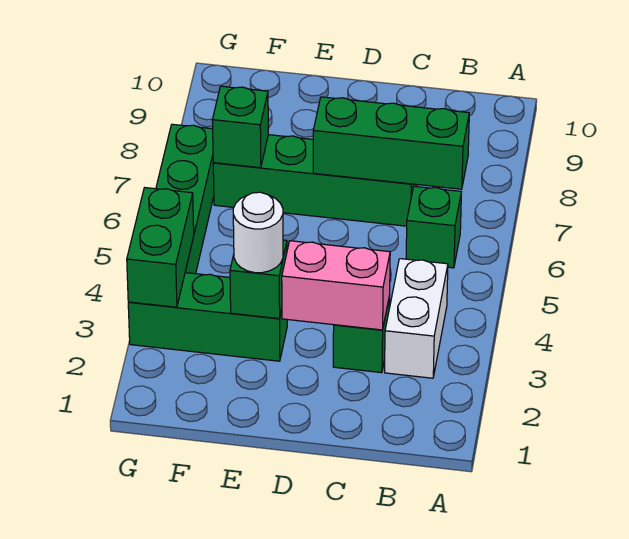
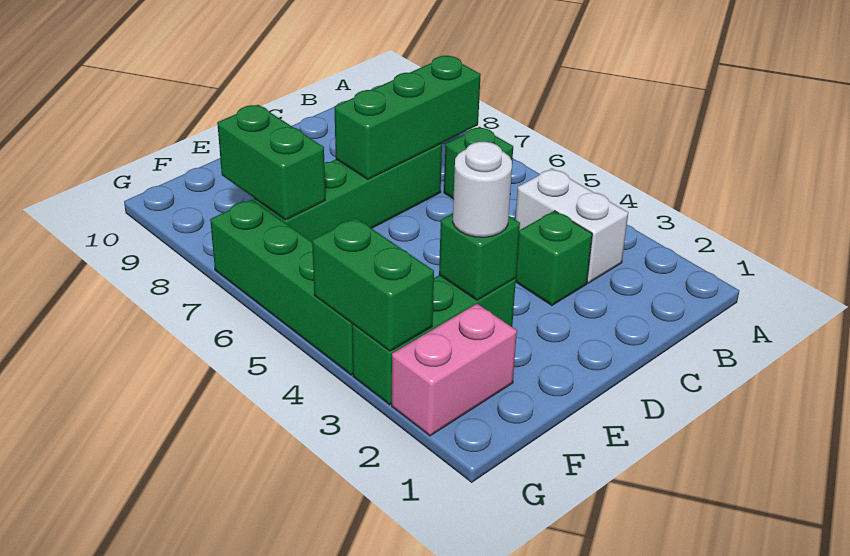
pink brick C3:D3 level 2 -> pink brick F2:G2 level 1
green brick F7 level 2 -> green brick F7:F8 level 2

